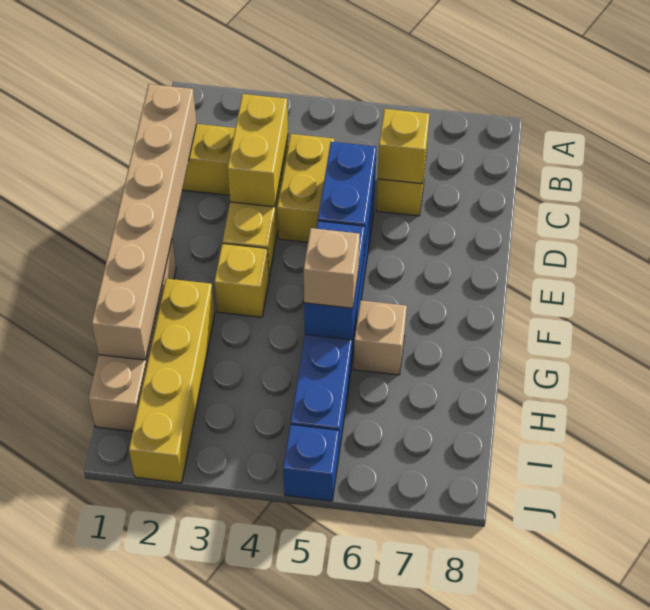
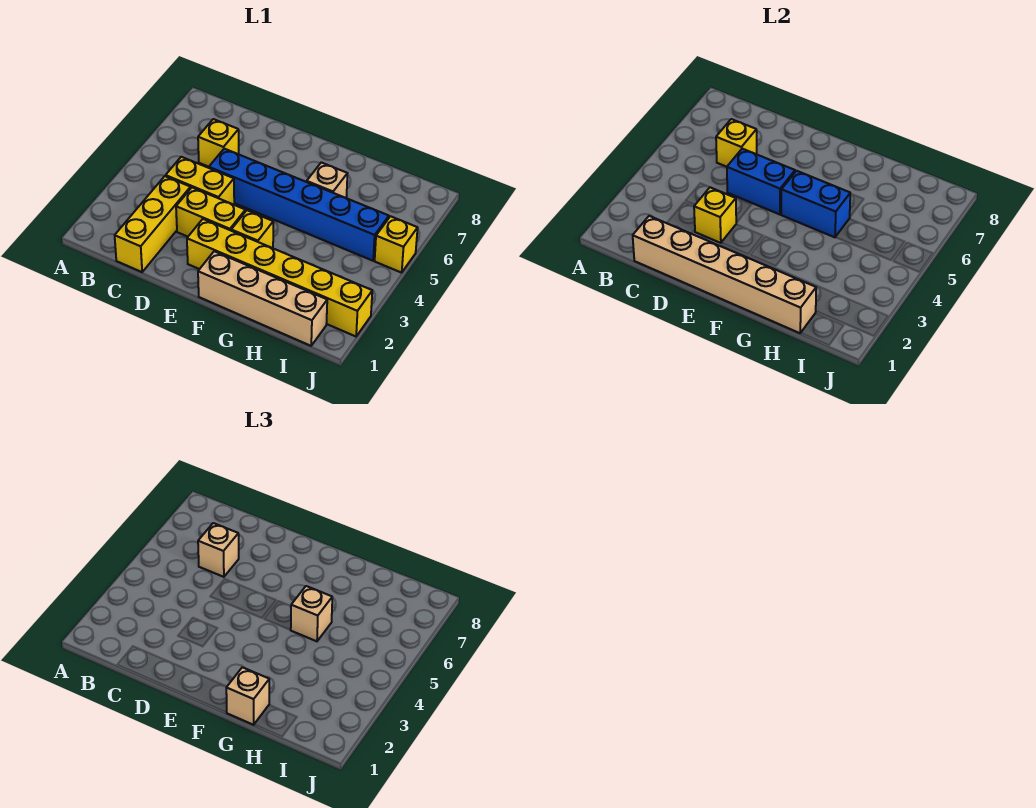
yellow brick C3:D3 level 2 -> yellow brick D3 level 2
none -> tan brick C6 level 3
none -> tan brick G1 level 3
yellow brick G2:J2 level 1 -> yellow brick E2:J2 level 1
blue brick J5 level 1 -> yellow brick J5 level 1

